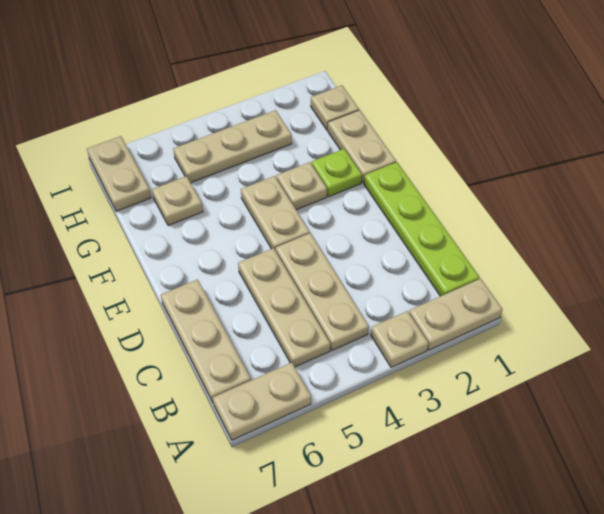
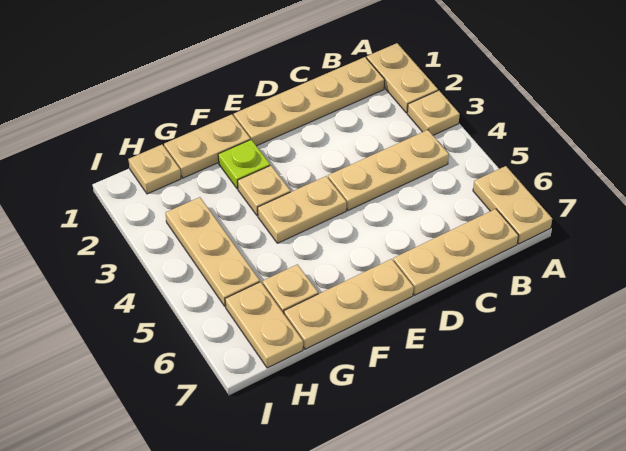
lime plate B1:E1 level 1 -> tan plate B1:E1 level 1
tan plate B5:D5 level 1 -> tan plate E7:G7 level 1
tan plate H7:I7 level 1 -> tan plate H6:H7 level 1

